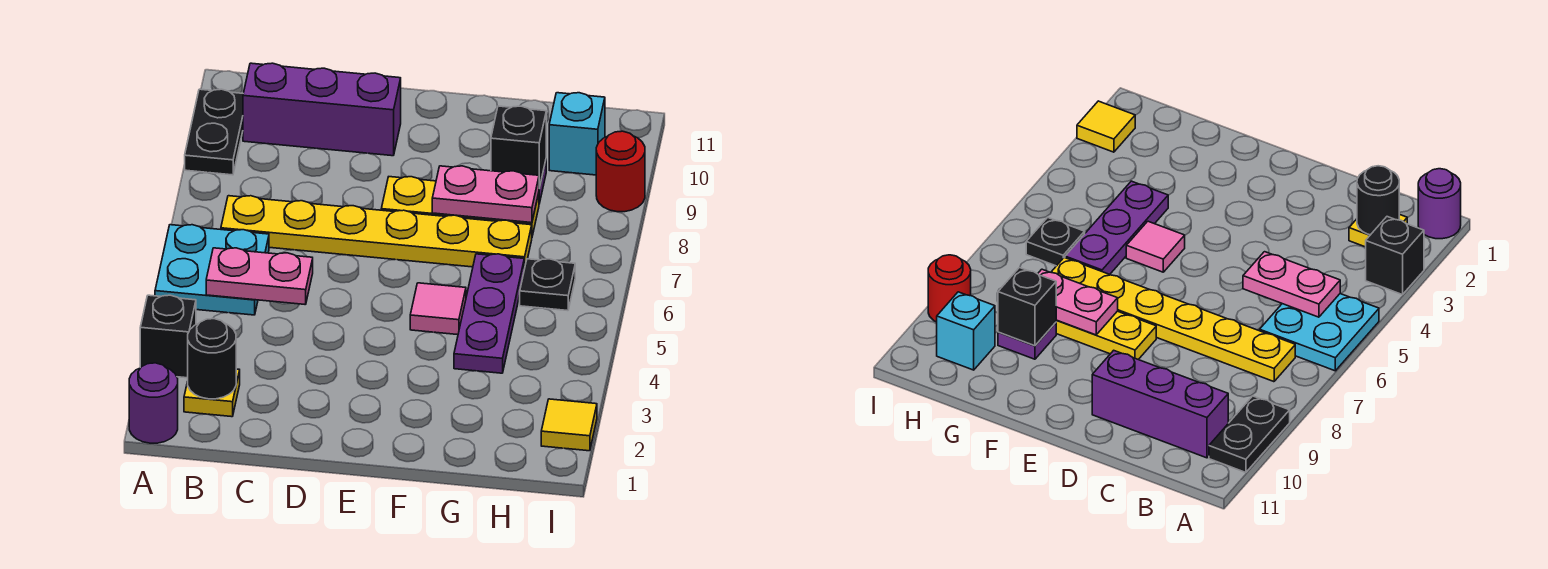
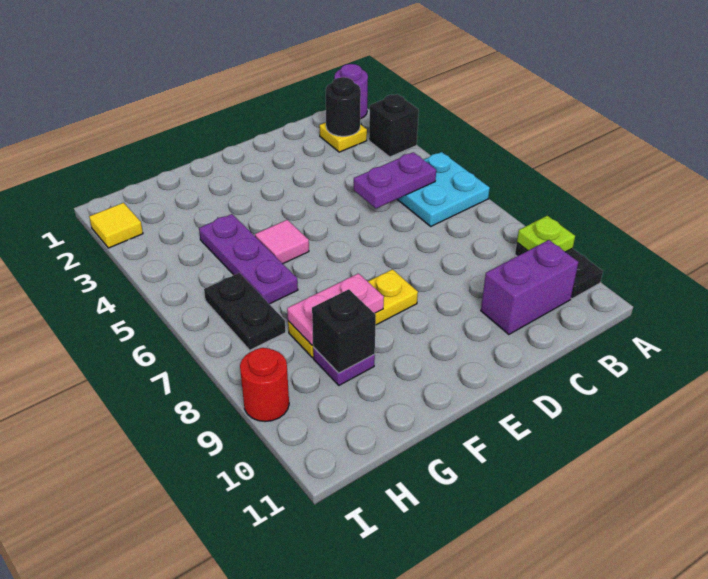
none -> lime plate A9 level 2
pink plate B5:C5 level 2 -> purple plate B5:C5 level 2
yellow plate B7:G7 level 1 -> none
purple brick B10:D10 level 1 -> purple brick B10:C10 level 1
black plate H6 level 1 -> black plate H6:H7 level 1
cyan brick H10 level 1 -> none

